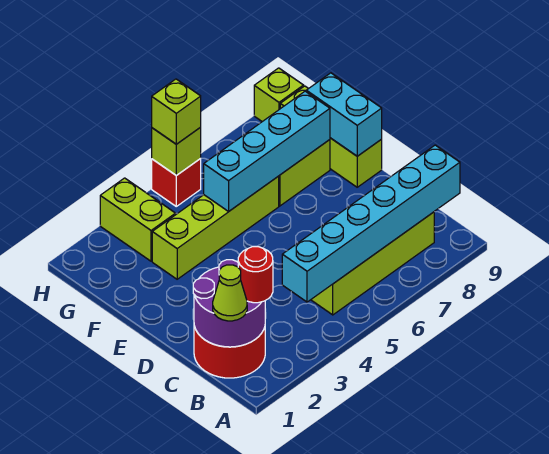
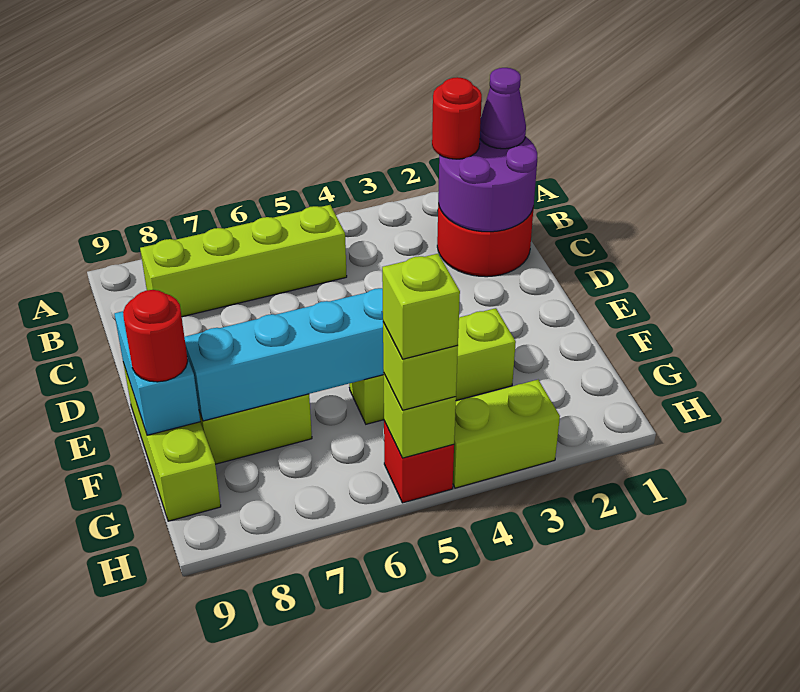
lime cone B1 level 3 -> purple cone B1 level 3
cyan brick B4:B9 level 2 -> none
lime brick F3:F6 level 1 -> lime brick F3:F5 level 1
none -> red round brick F9 level 3
lime brick G3:H3 level 1 -> lime brick H3:H4 level 1
lime brick H9 level 1 -> lime brick H5 level 4

